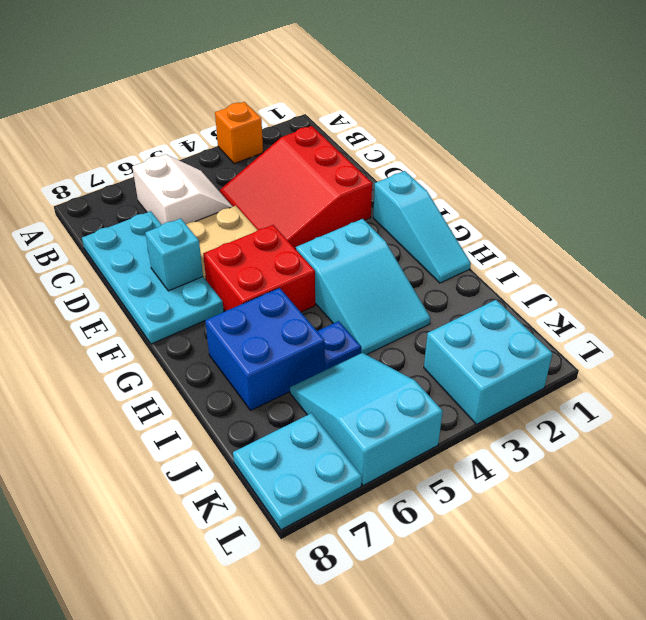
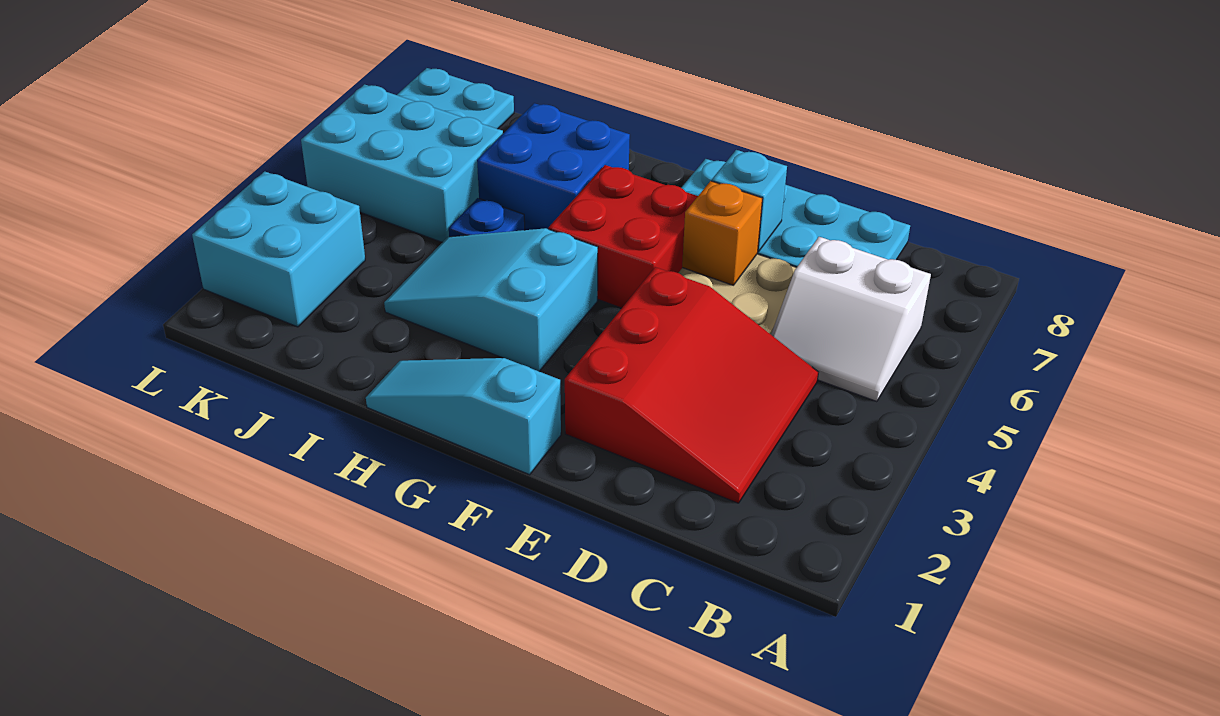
orange brick A3 level 1 -> orange brick E6 level 2
red slope C2:E4 level 1 top 2 -> red slope C2:E4 level 1 top E
cyan slope J5:L6 level 1 top L -> cyan brick J5:L6 level 1

